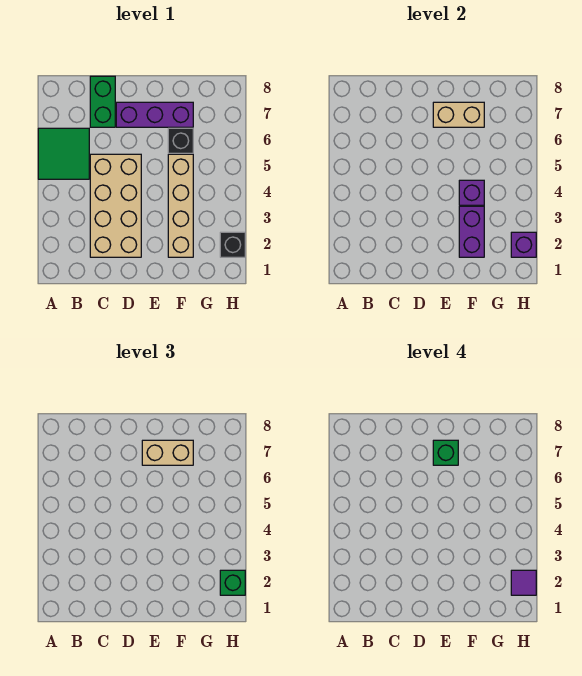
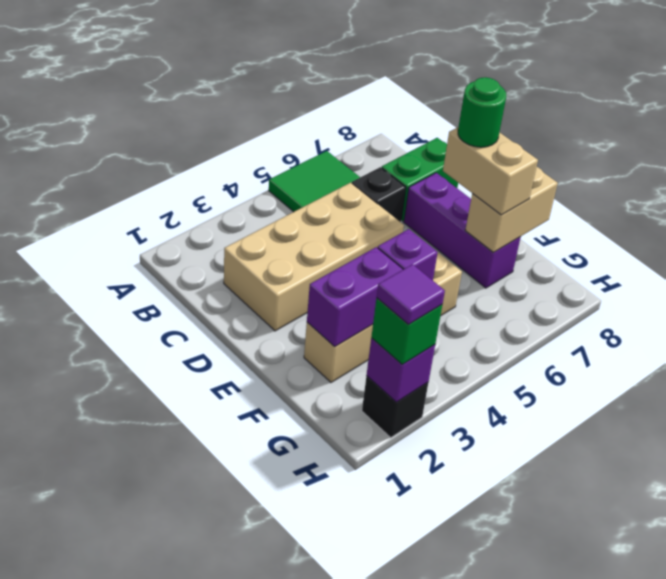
tan brick E7:F7 level 2 -> tan brick F7:F8 level 2
green brick E7 level 4 -> green round brick E7 level 4
black brick F6 level 1 -> black brick C6 level 1

